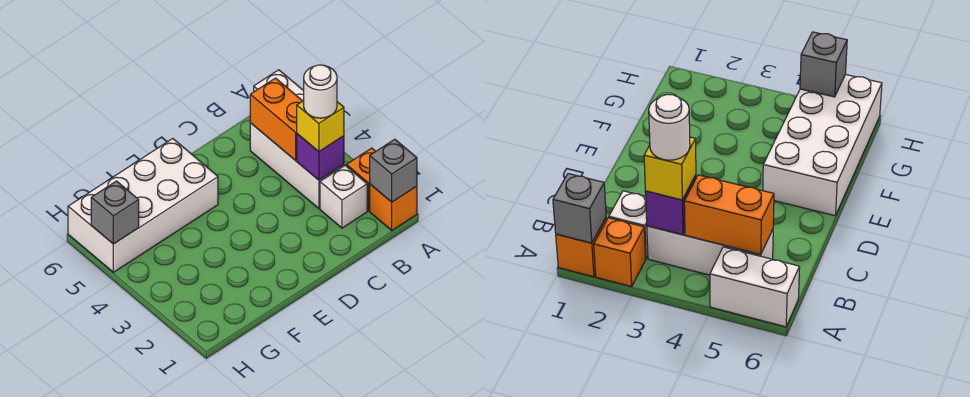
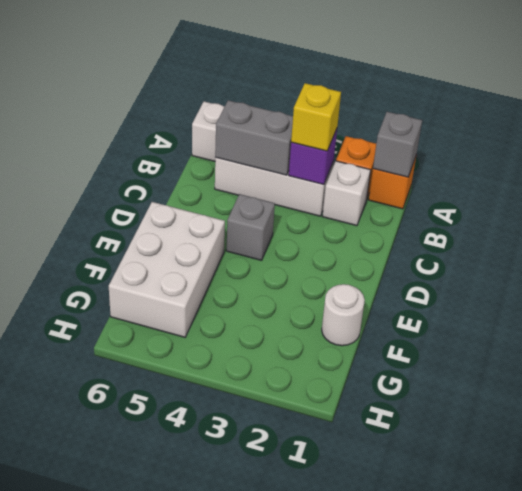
white round brick B3 level 4 -> white round brick F1 level 1
orange brick B4:B5 level 2 -> grey brick B4:B5 level 2
white brick E5:H6 level 1 -> white brick E5:G6 level 1
grey brick H5 level 2 -> grey brick D4 level 1

